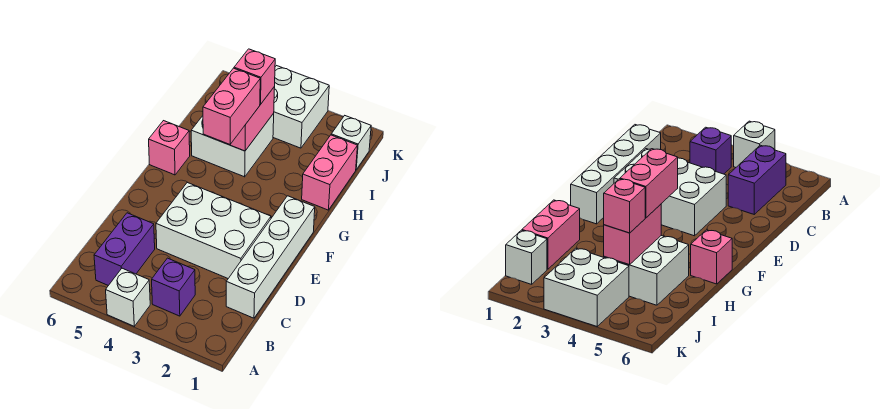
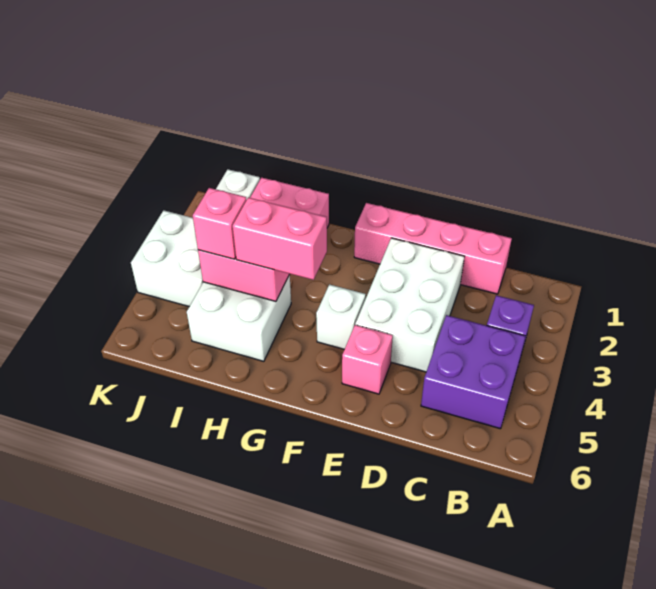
white brick A4 level 1 -> white brick F4 level 1
purple brick B5:C5 level 1 -> purple brick B4:C5 level 1
white brick C1:F1 level 1 -> pink brick C1:F1 level 1
pink brick G6 level 1 -> pink brick E5 level 1

